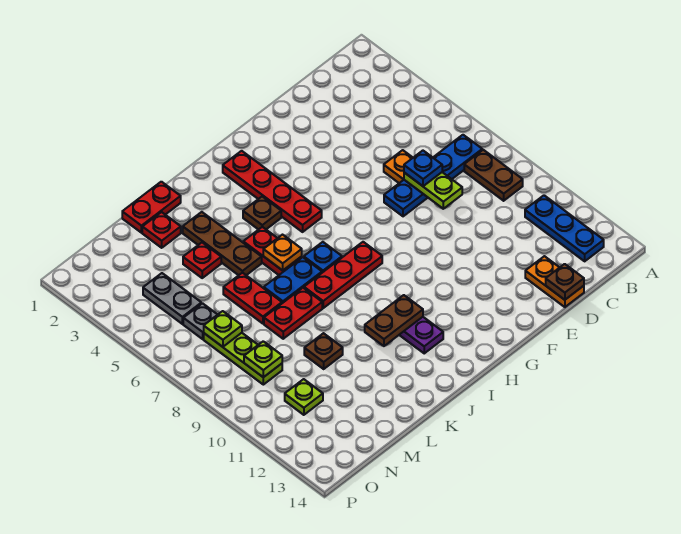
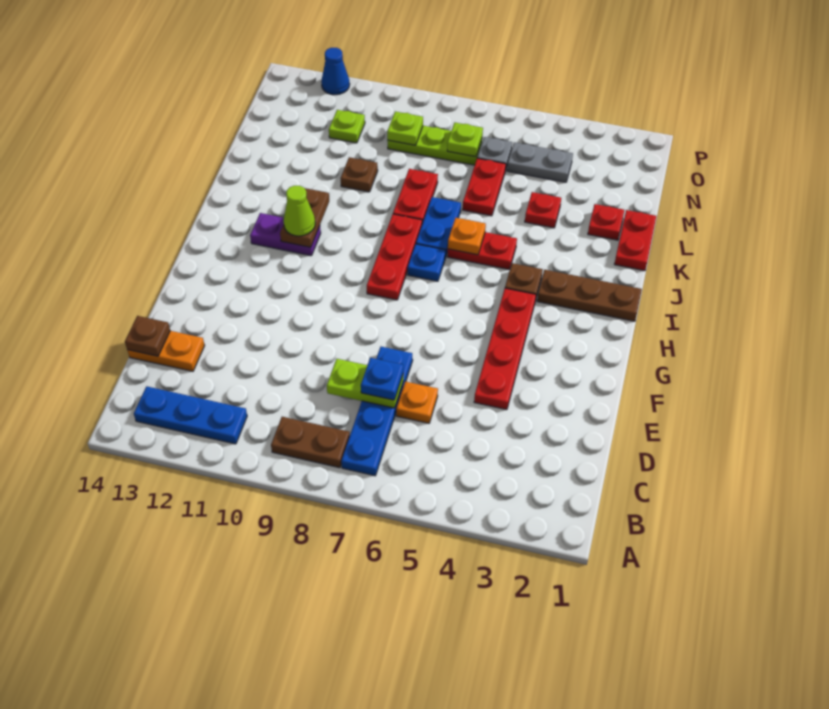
red plate H2:H5 level 1 -> red plate E4:H4 level 1
none -> lime cone I11 level 3
brown plate K3:K5 level 1 -> brown plate I1:I3 level 1
red plate L6:L7 level 1 -> red plate L6:M6 level 1
none -> blue cone P12 level 1

